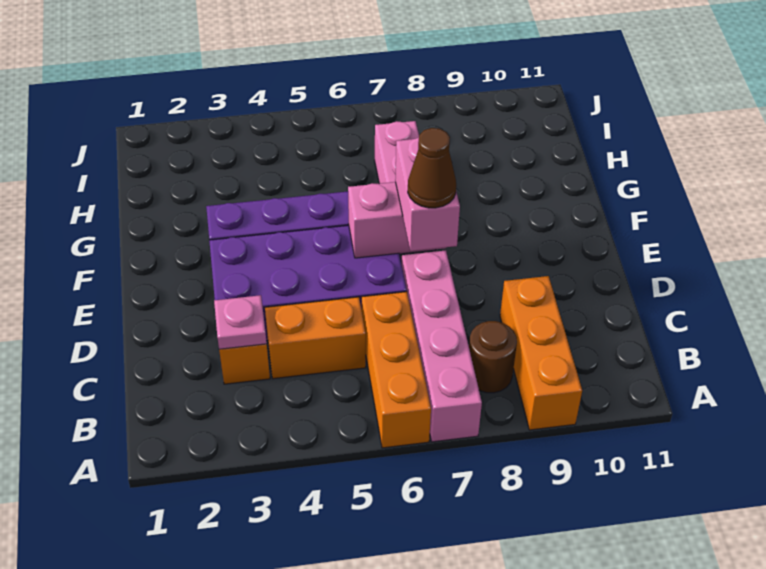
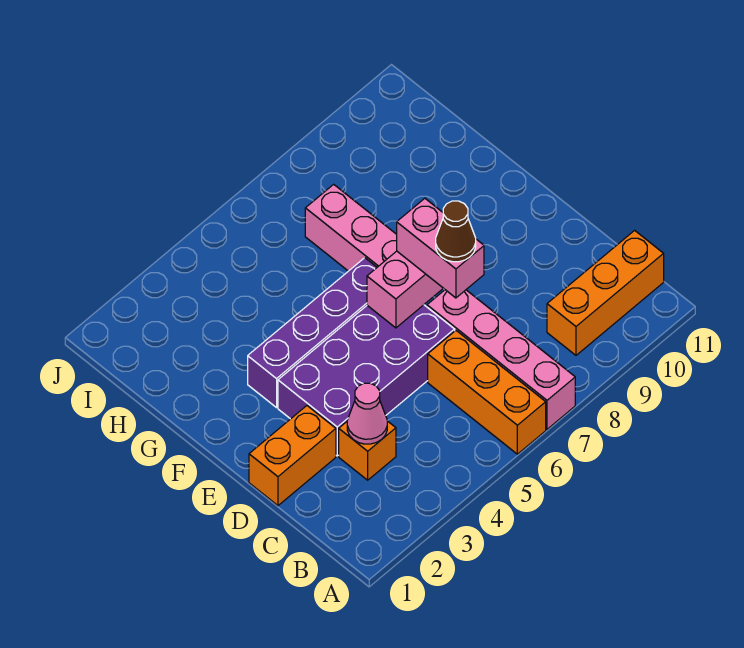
orange brick A9:C9 level 1 -> orange brick B9:B11 level 1
brown round brick B8 level 1 -> none
pink plate C3 level 2 -> pink cone C3 level 2
orange brick C4:C5 level 1 -> orange brick D1:D2 level 1

